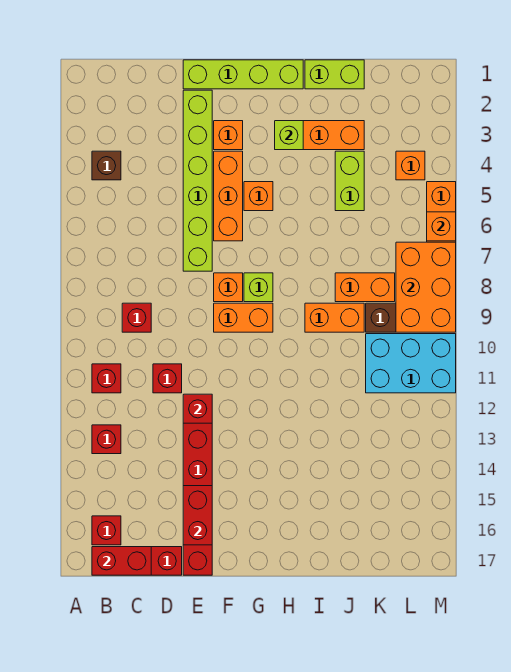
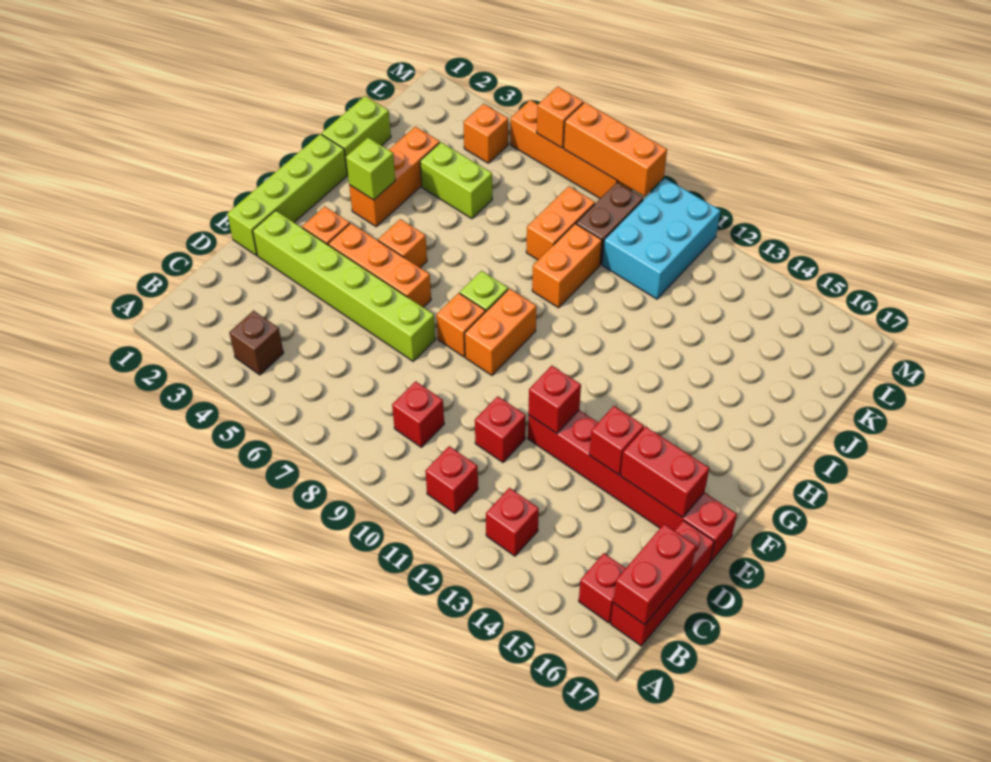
none -> red brick E14 level 2
orange brick L7:M9 level 2 -> orange brick M7:M9 level 2

